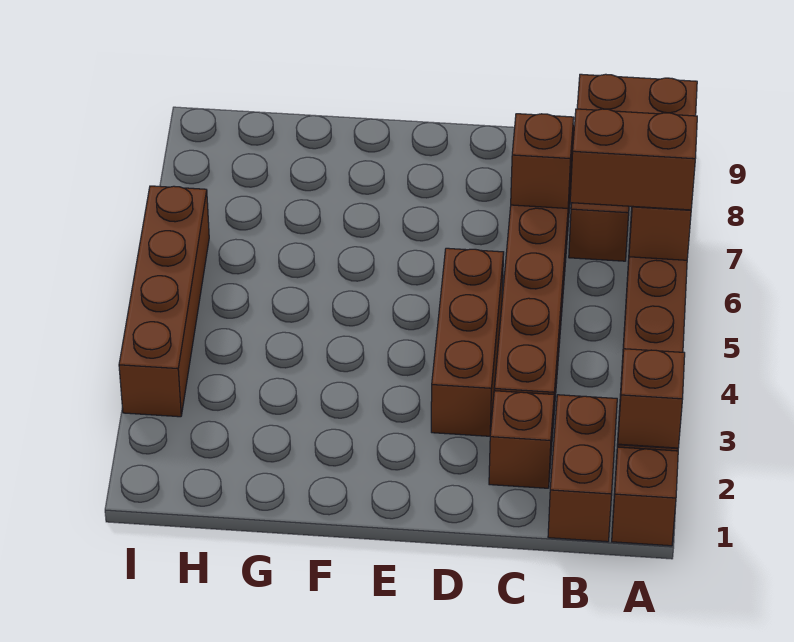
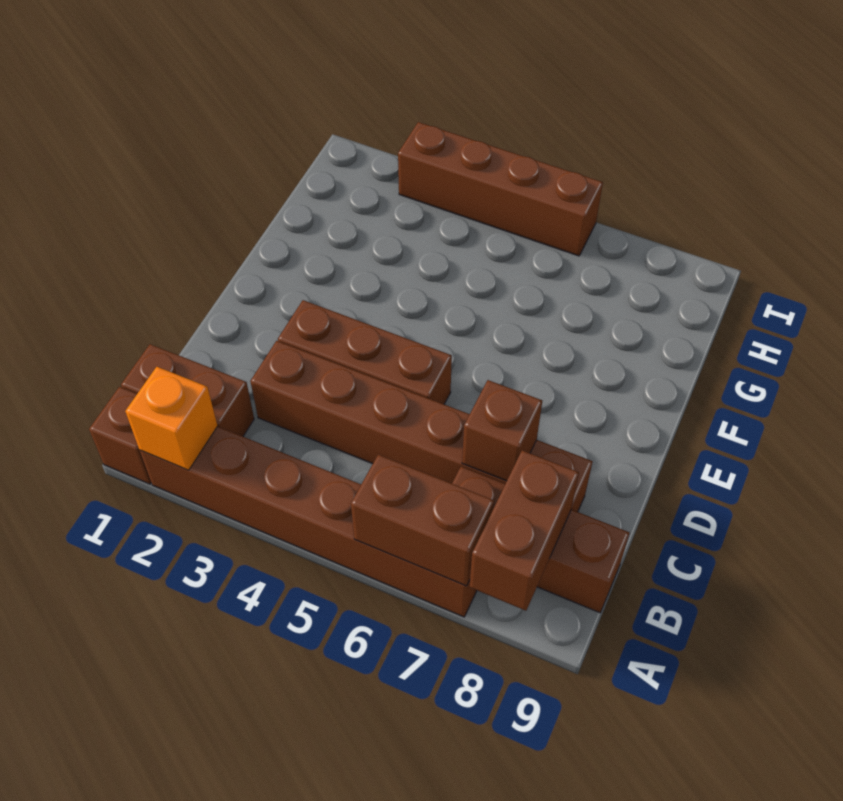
brown brick A2 level 2 -> orange brick A2 level 2
brown brick A6:B6 level 3 -> none
brown brick C2 level 1 -> none

